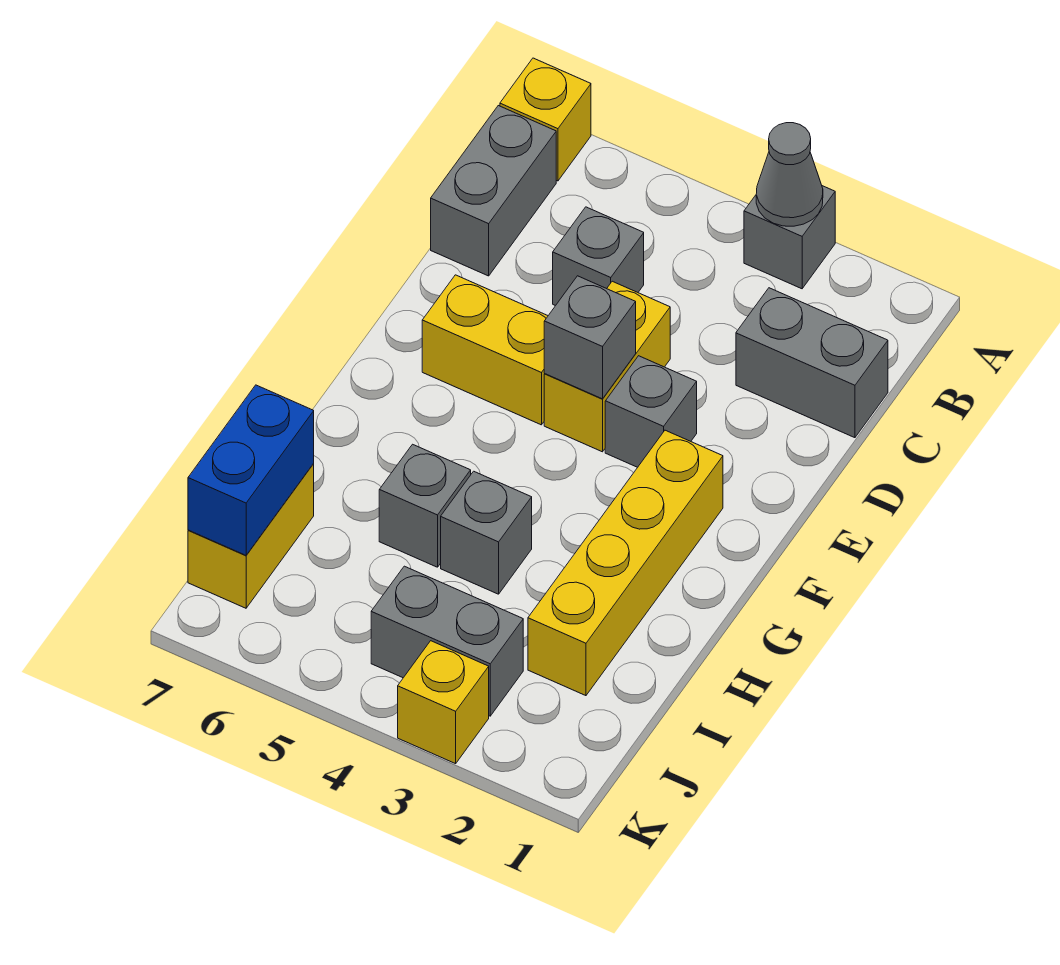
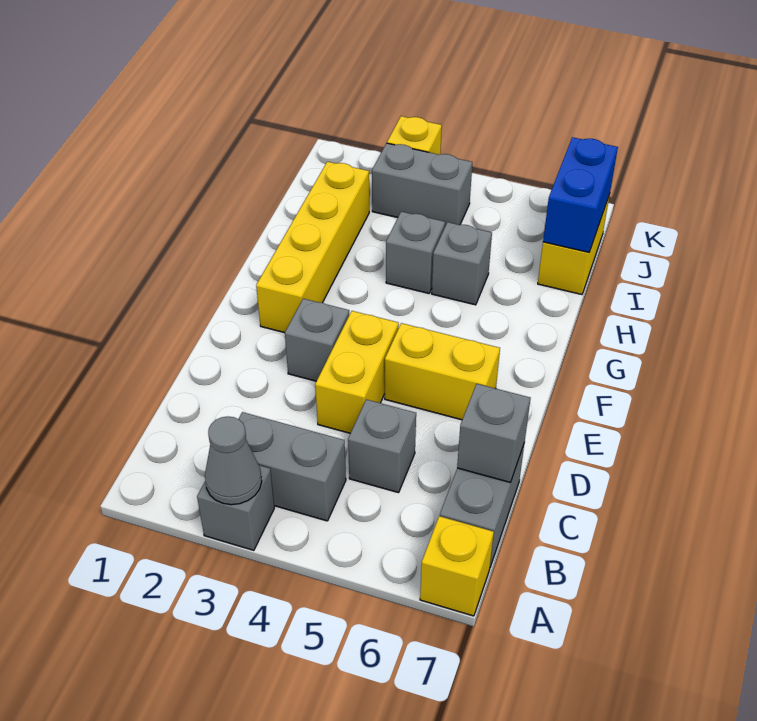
grey brick C1:C2 level 1 -> grey brick B3:B4 level 1
grey brick E4 level 2 -> grey brick C7 level 2

